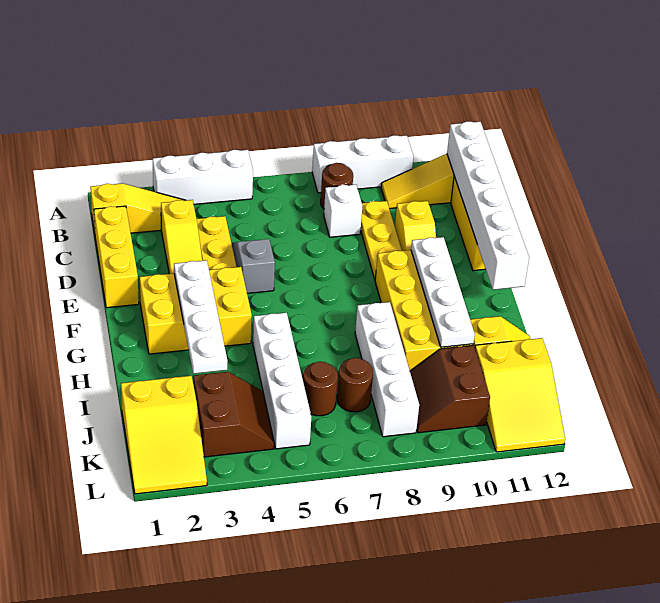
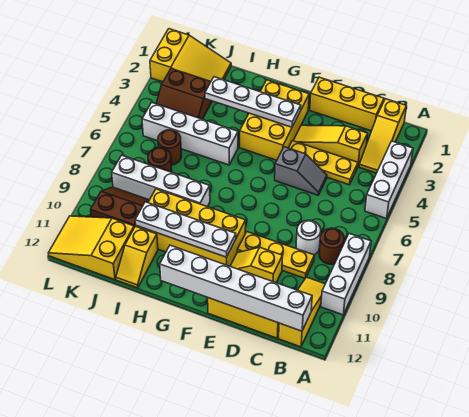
white brick C8 level 1 -> white round brick C8 level 1
yellow slope J1:L2 level 1 top J -> yellow slope J1:L2 level 1 top L

